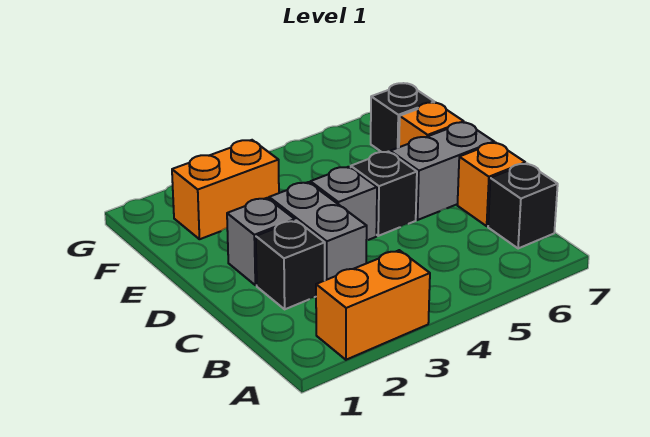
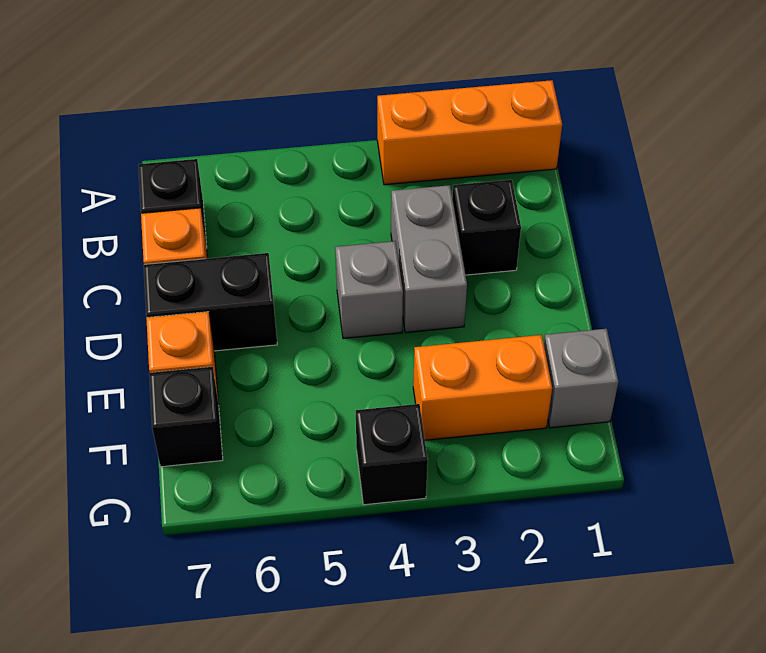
orange brick A2:A3 level 1 -> orange brick A1:A3 level 1
grey brick D2 level 1 -> grey brick F1 level 1
black brick D5 level 1 -> black brick G4 level 1
grey brick D6:D7 level 1 -> black brick D6:D7 level 1

